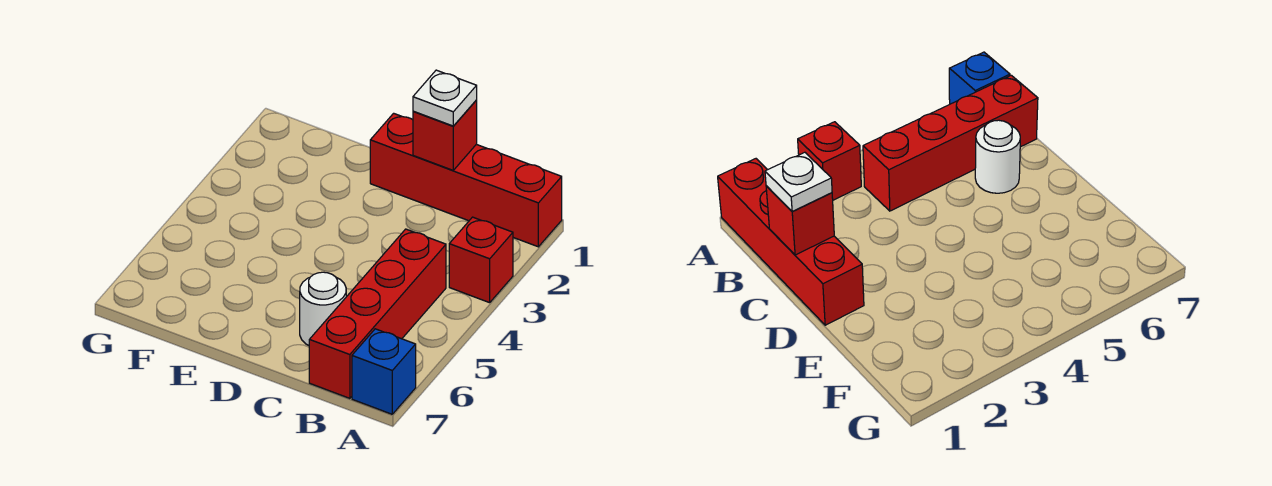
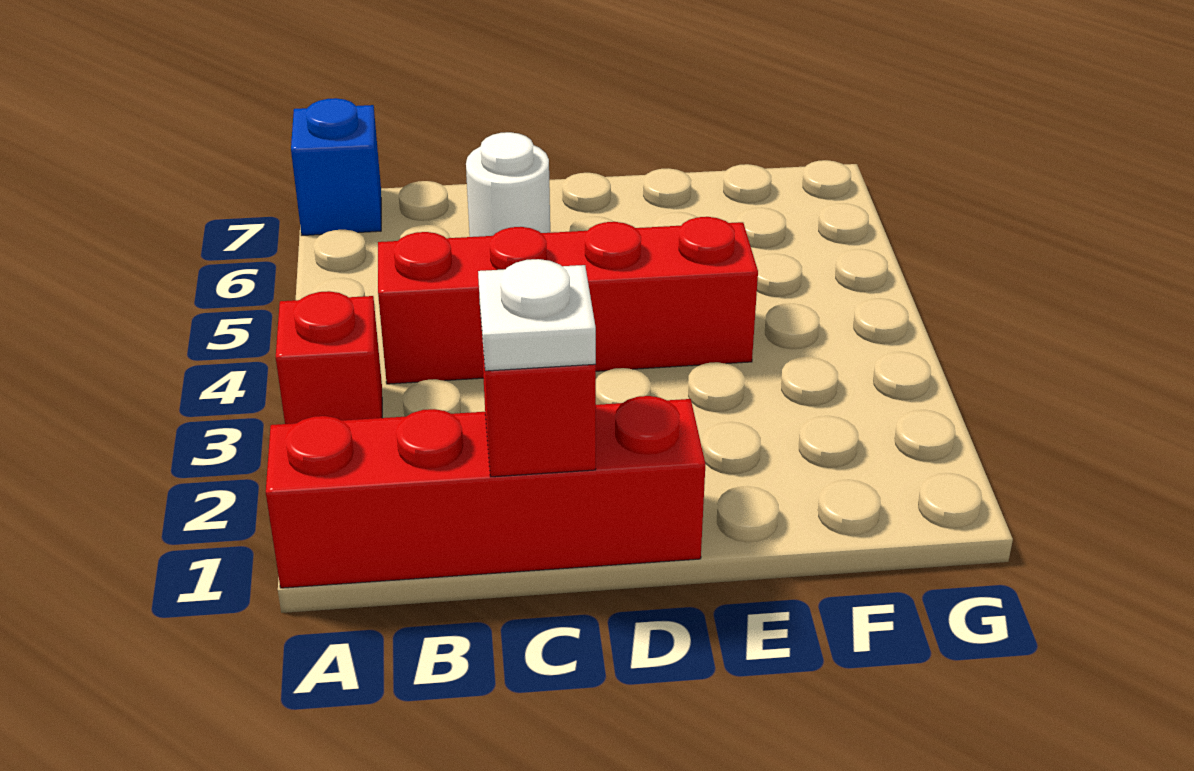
red brick B4:B7 level 1 -> red brick B4:E4 level 1

